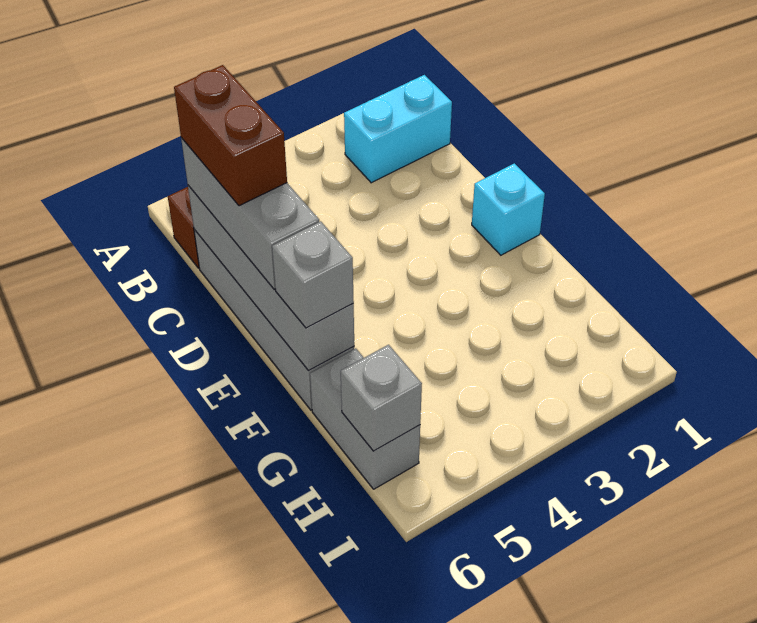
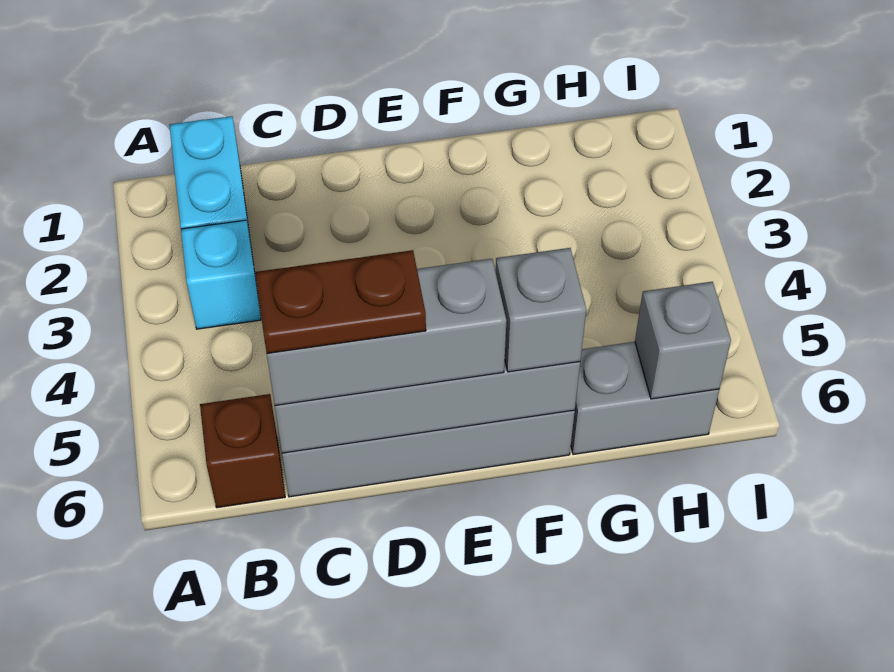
brown brick C6:D6 level 4 -> brown plate C6:D6 level 4
cyan brick E1 level 1 -> cyan brick B3 level 1

